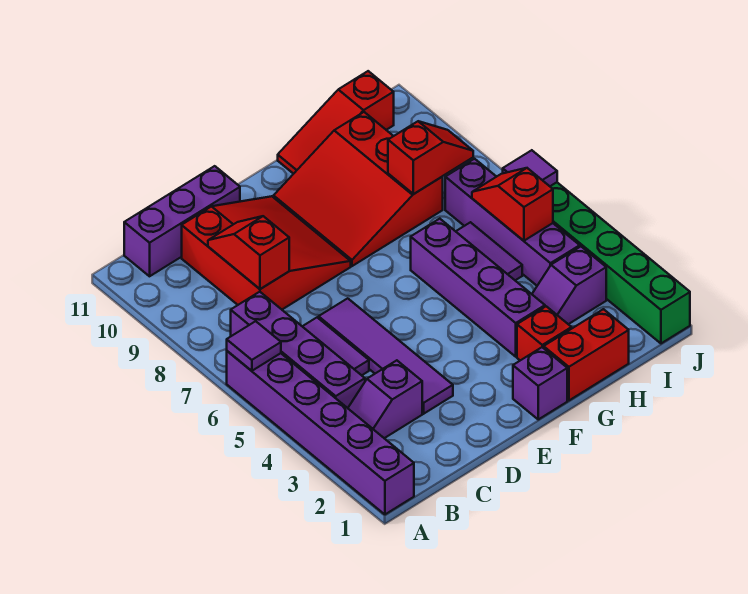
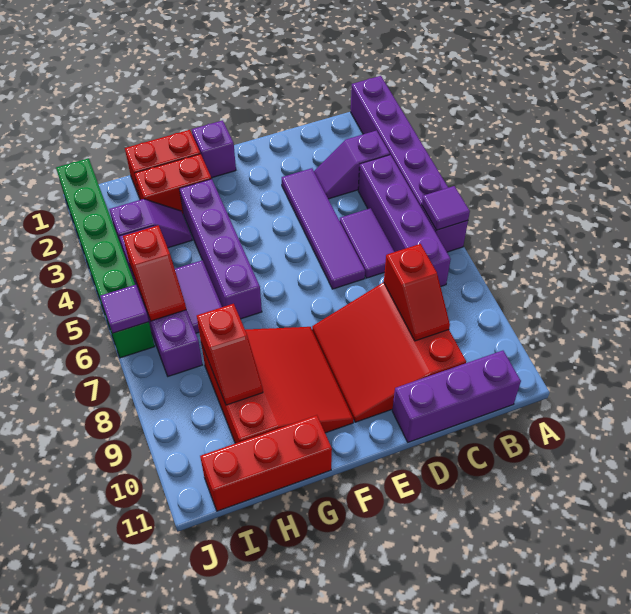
purple slope B3:C3 level 1 top C -> purple slope B3:C3 level 1 top B
red brick G2 level 1 -> red brick G2:H2 level 1
red slope G11:I11 level 1 top I -> red brick G11:I11 level 1
red slope H8:I8 level 2 top H -> red slope H8:H9 level 2 top 8

